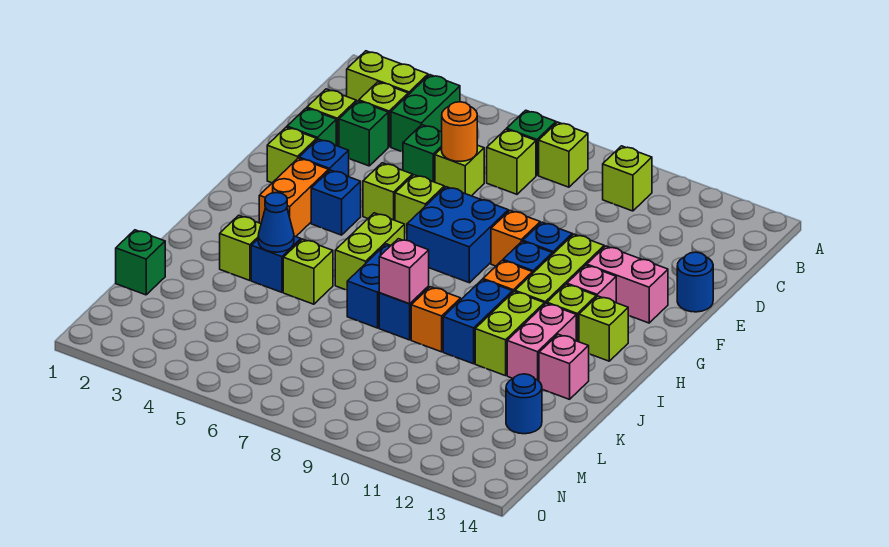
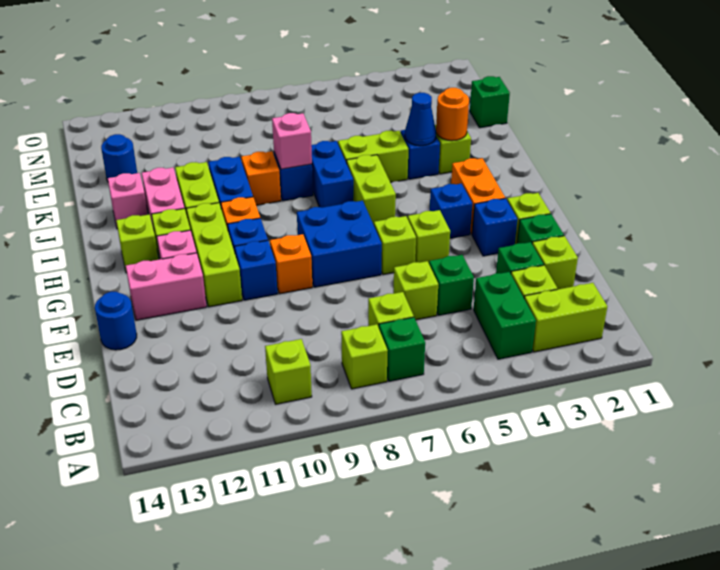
orange round brick D6 level 2 -> orange round brick J3 level 2
lime brick J5 level 1 -> lime brick J5:J6 level 1

